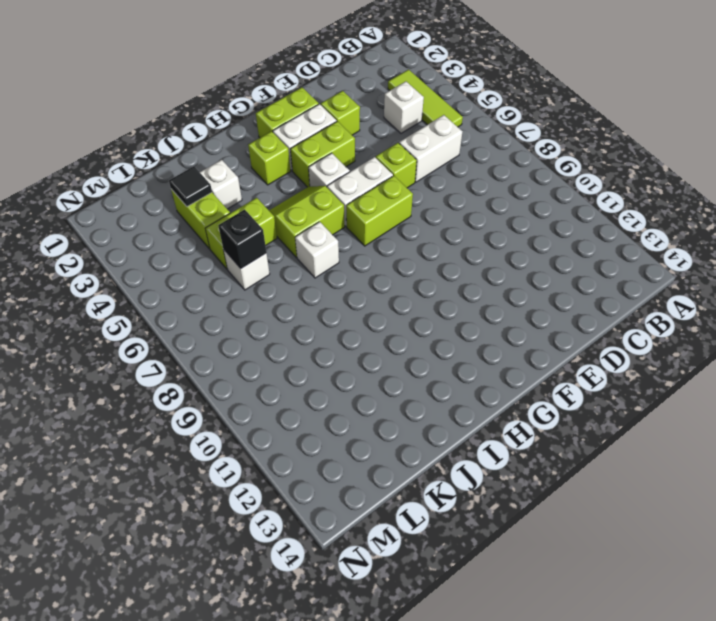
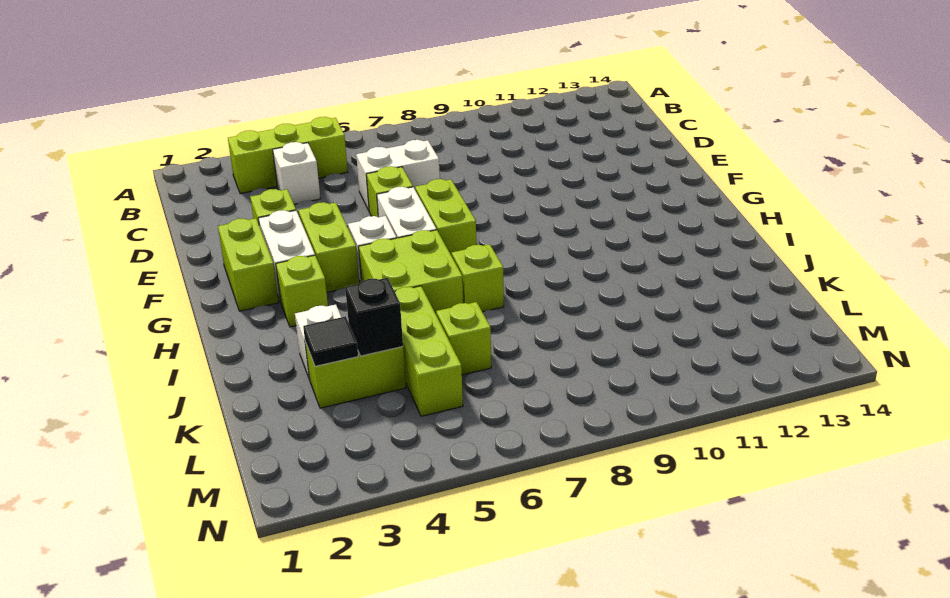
lime tile B3:B5 level 1 -> lime brick B3:B5 level 1
white brick C6:D6 level 1 -> white brick D6:D7 level 1
lime slope H5:I6 level 1 top 6 -> lime brick H5:I6 level 1
white brick I7 level 1 -> lime brick I7 level 1
lime brick J5:K5 level 1 -> lime brick J5:L5 level 1
white brick K6 level 1 -> lime brick K6 level 1
black brick K6 level 2 -> black brick K4 level 2

